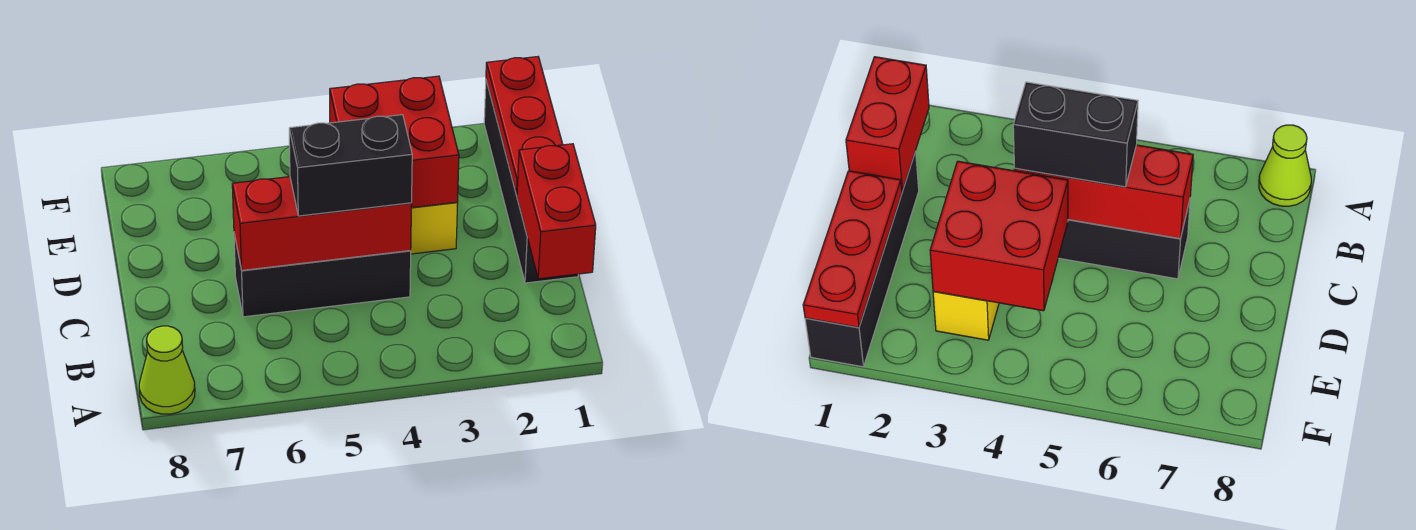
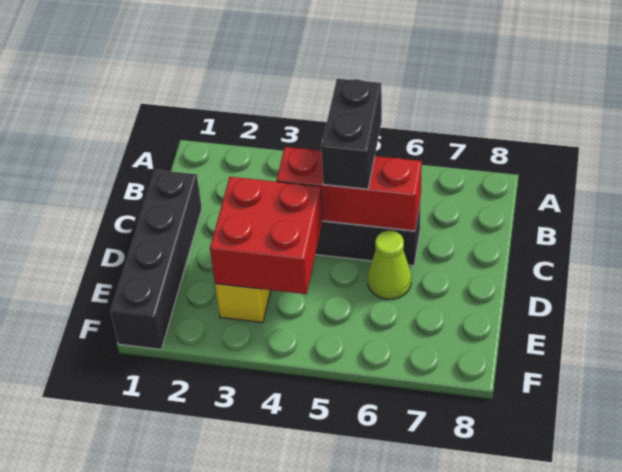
lime cone A8 level 1 -> lime cone D6 level 1
red brick B1:C1 level 2 -> none
black brick C4:C5 level 3 -> black brick B5:C5 level 3
red plate D1:F1 level 2 -> none

